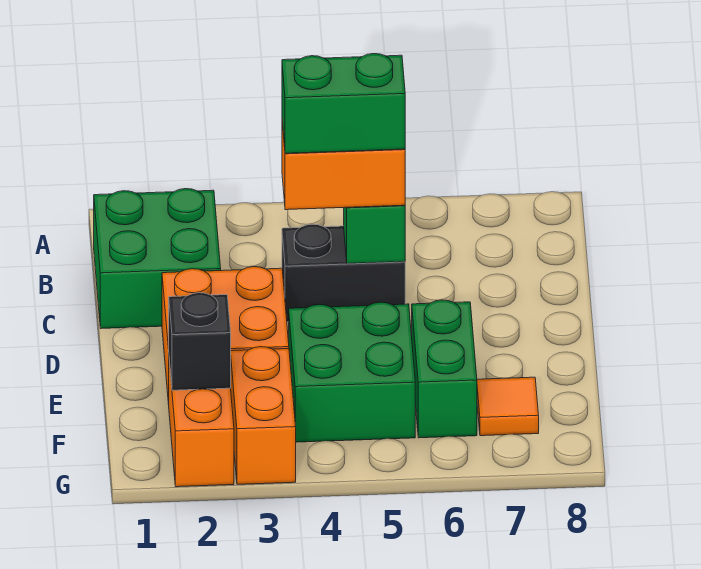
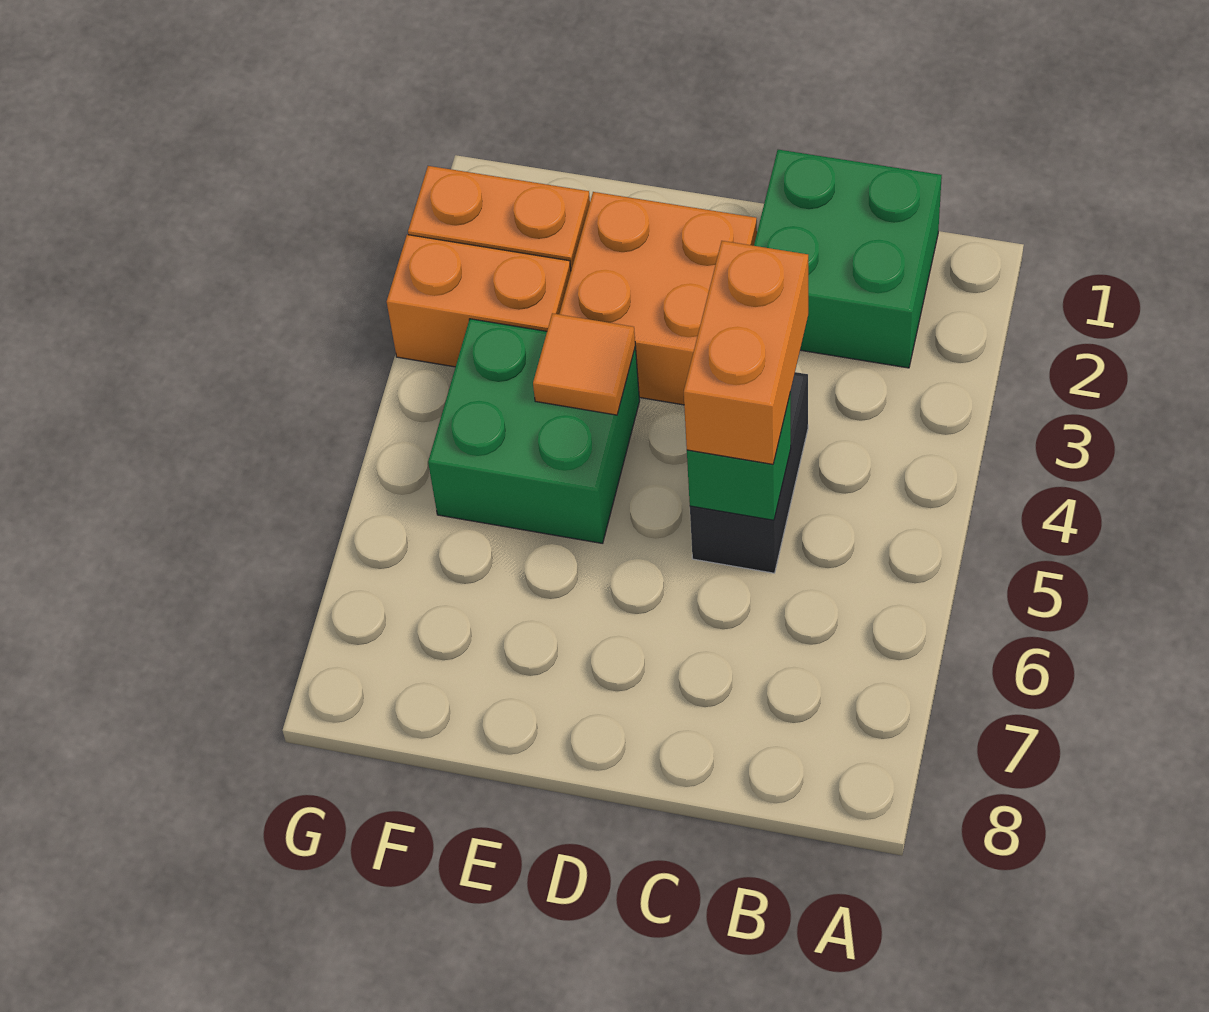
green brick C4:C5 level 4 -> none
green brick E6:F6 level 1 -> none
black brick F2 level 2 -> none
orange tile F7 level 1 -> orange tile E4 level 2

